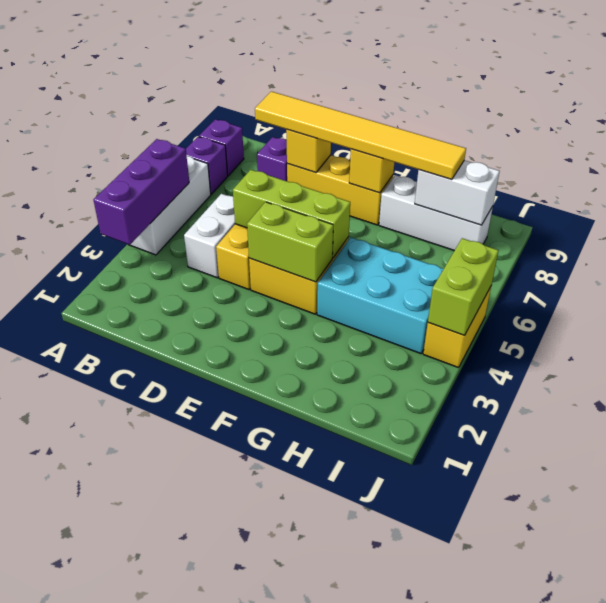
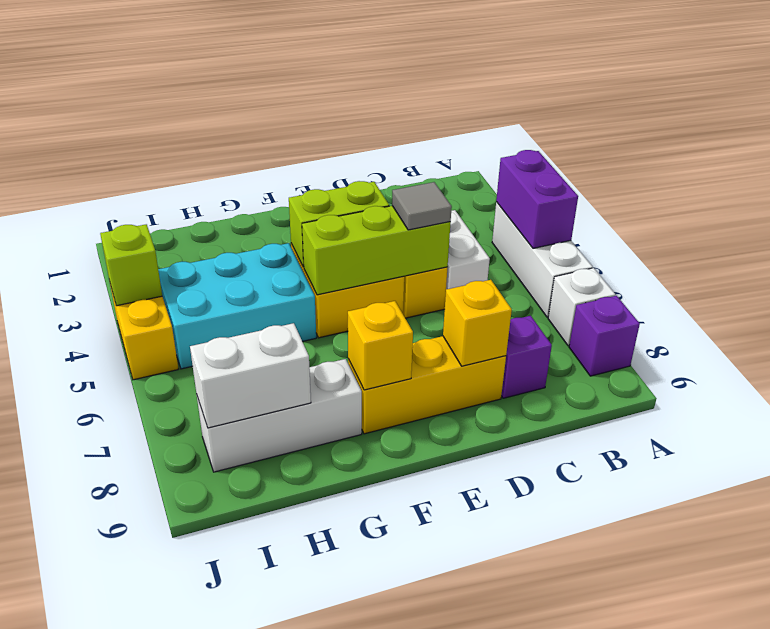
purple brick A3:A5 level 2 -> purple brick A4:A5 level 2
purple brick A7 level 1 -> white brick A7 level 1
yellow tile C8:H8 level 3 -> none
none -> grey tile D5 level 3
lime brick J4:J5 level 2 -> lime brick J4 level 2

